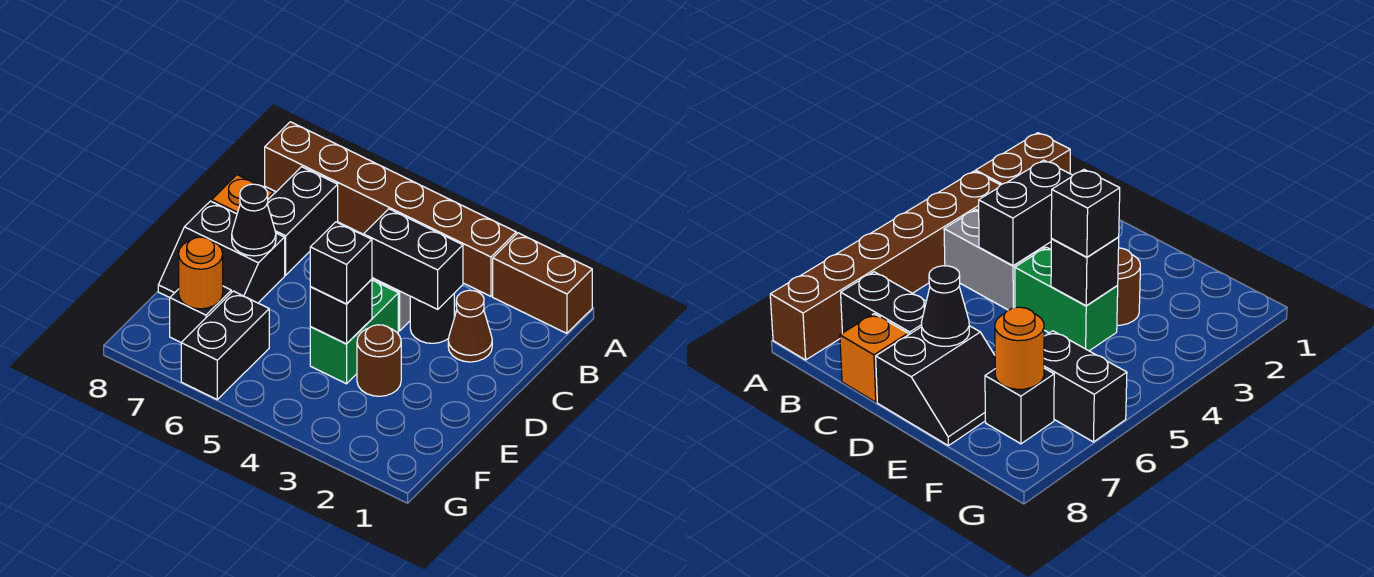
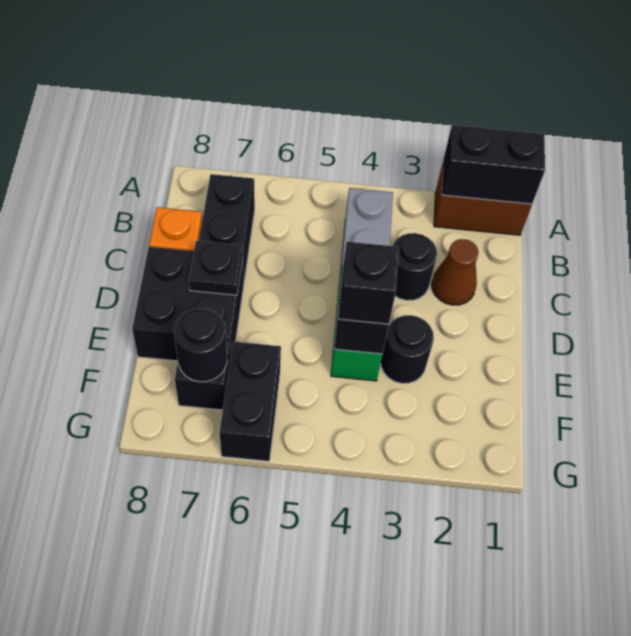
brown brick A3:A8 level 1 -> none
black brick C3:C4 level 2 -> black brick A1:A2 level 2
black slope D7:E8 level 1 top D -> black brick D7:E8 level 1
black cone D7 level 2 -> black plate D7 level 2
brown round brick E3 level 1 -> black round brick E3 level 1
orange round brick F7 level 2 -> black round brick F7 level 2

